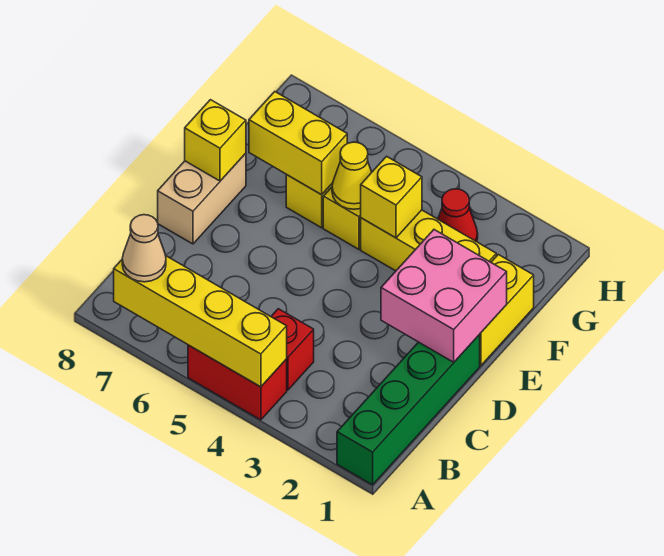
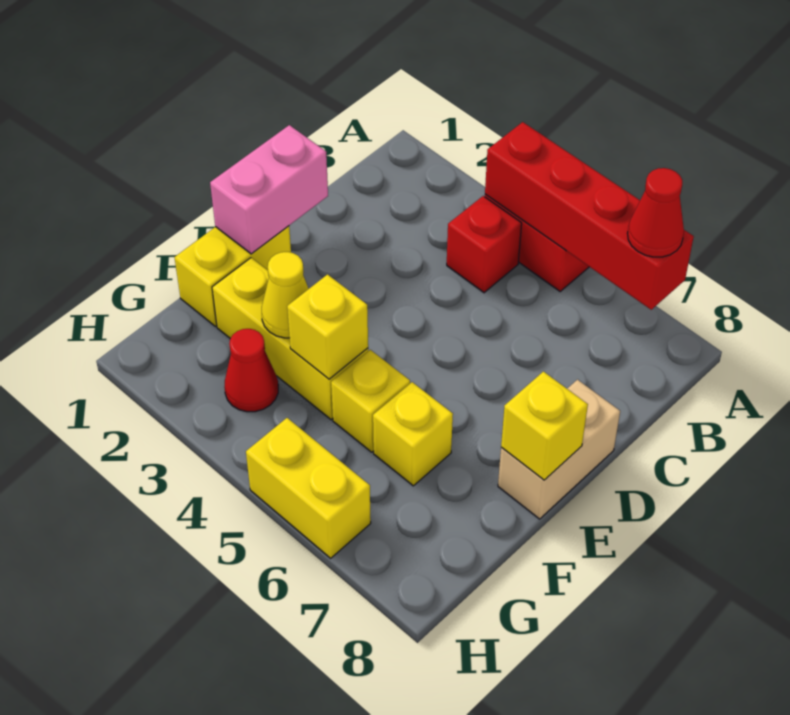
green brick A1:D1 level 1 -> none
yellow brick A4:A7 level 2 -> red brick A4:A7 level 2
tan cone A7 level 3 -> red cone A7 level 3
pink brick D1:E2 level 2 -> pink brick D1:E1 level 2
yellow cone F5 level 2 -> yellow cone F3 level 2
yellow brick F6:F7 level 2 -> yellow brick H5:H6 level 1

